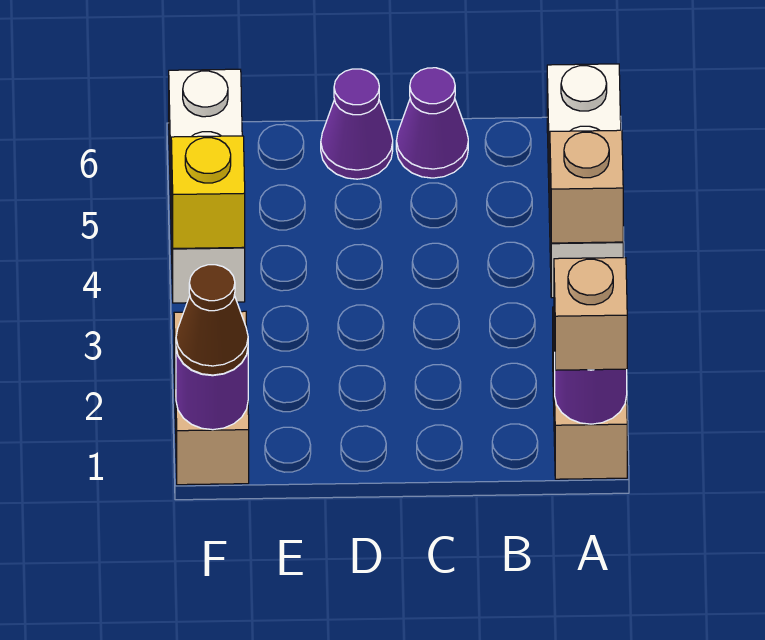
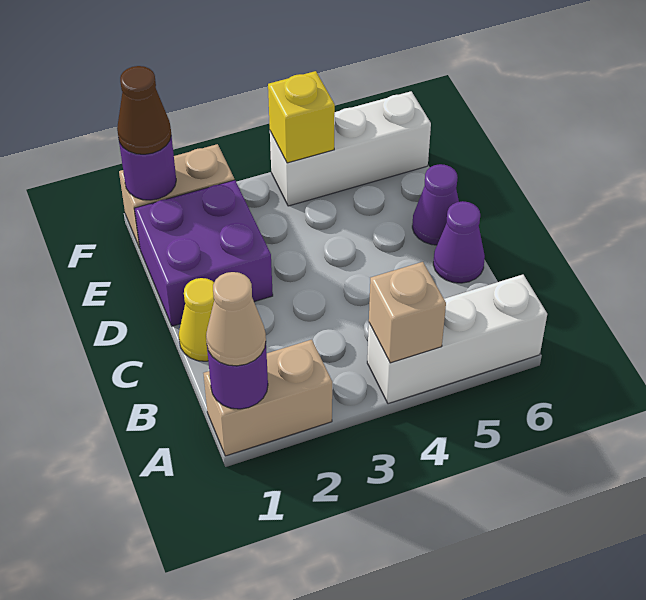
tan brick A1 level 3 -> tan cone A1 level 3
none -> yellow cone C1 level 1
none -> purple brick D1:E2 level 1

